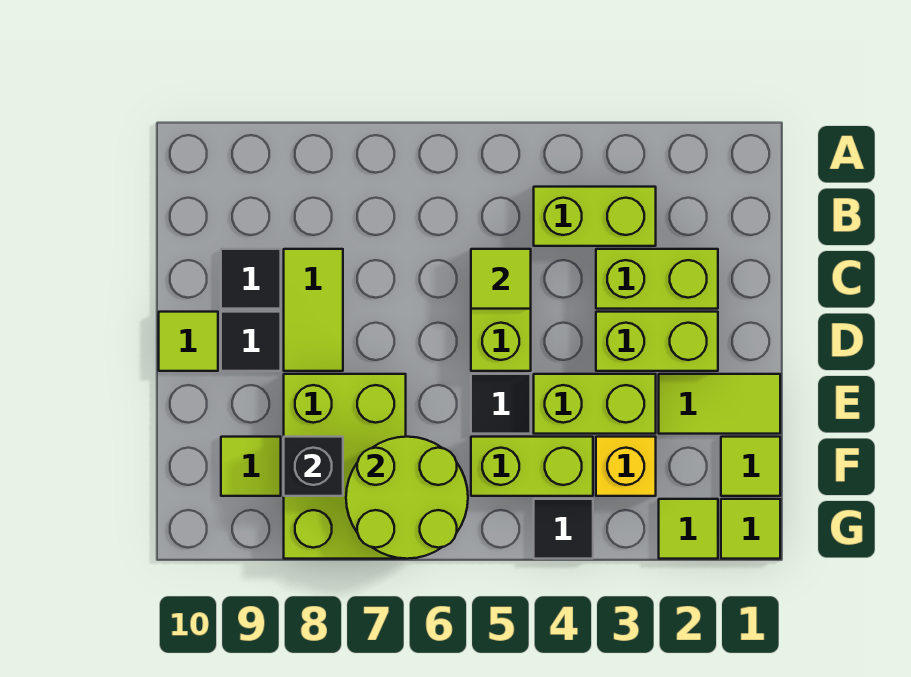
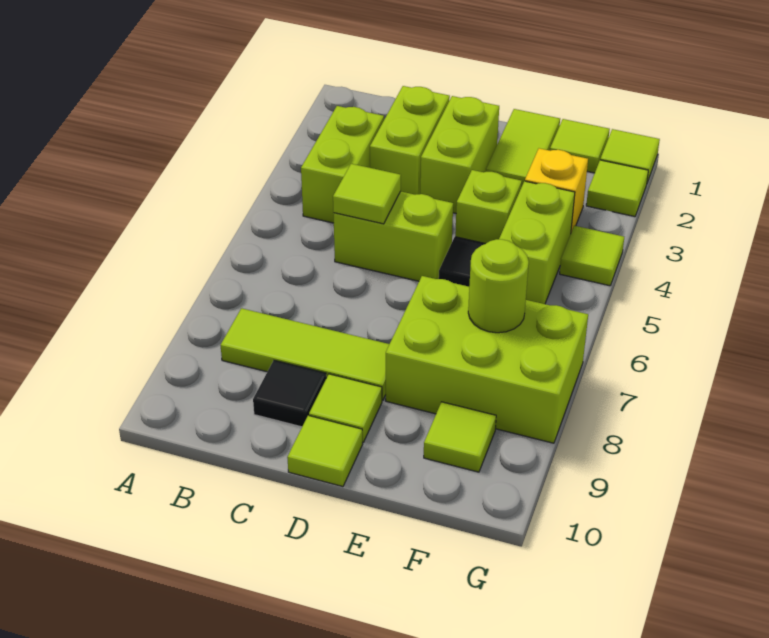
lime tile C8:D8 level 1 -> lime tile B8:D8 level 1
black tile D9 level 1 -> lime tile D9 level 1
lime brick E3:E4 level 1 -> lime brick E4 level 1
lime round brick F6:G7 level 2 -> lime round brick F7 level 2
black brick F8 level 2 -> none
black tile G4 level 1 -> lime tile G4 level 1

